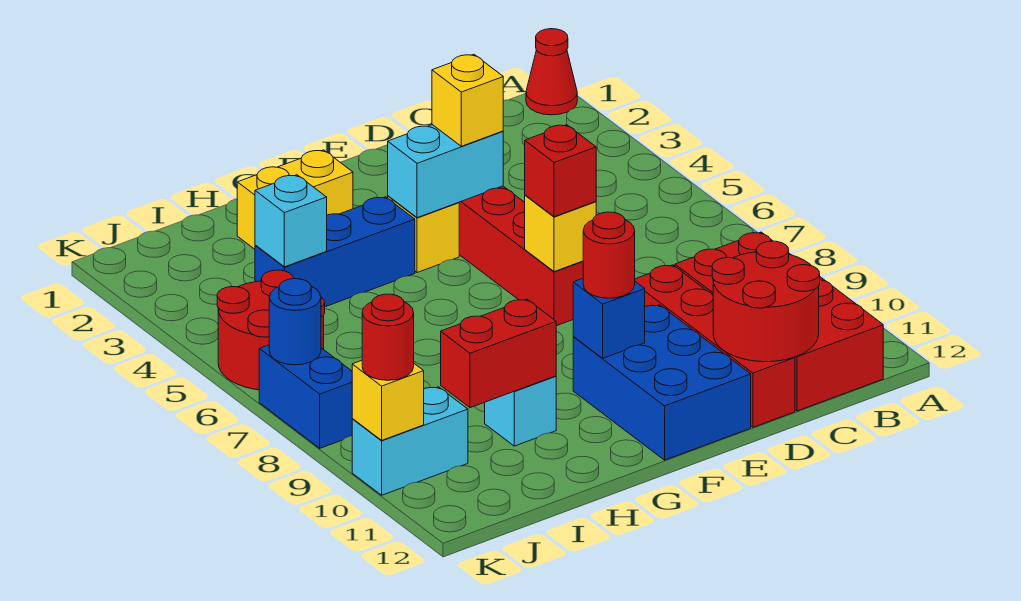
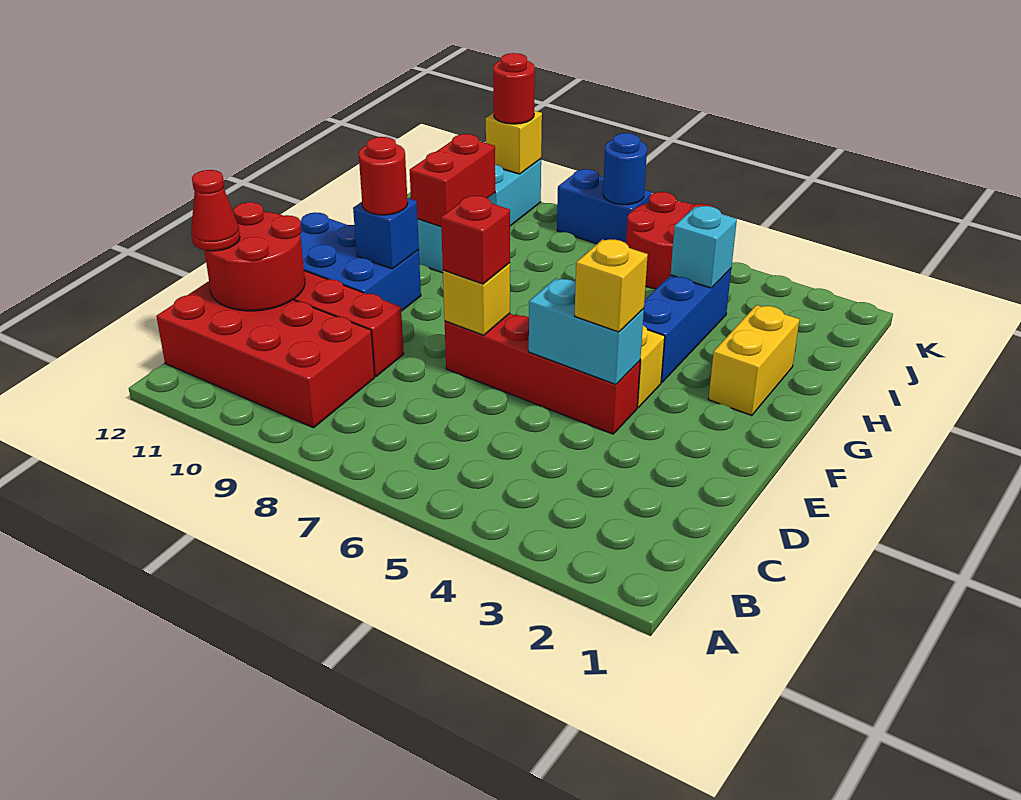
red cone A1 level 1 -> red cone C12 level 3
cyan brick E4:F4 level 2 -> cyan brick E4:E5 level 2

